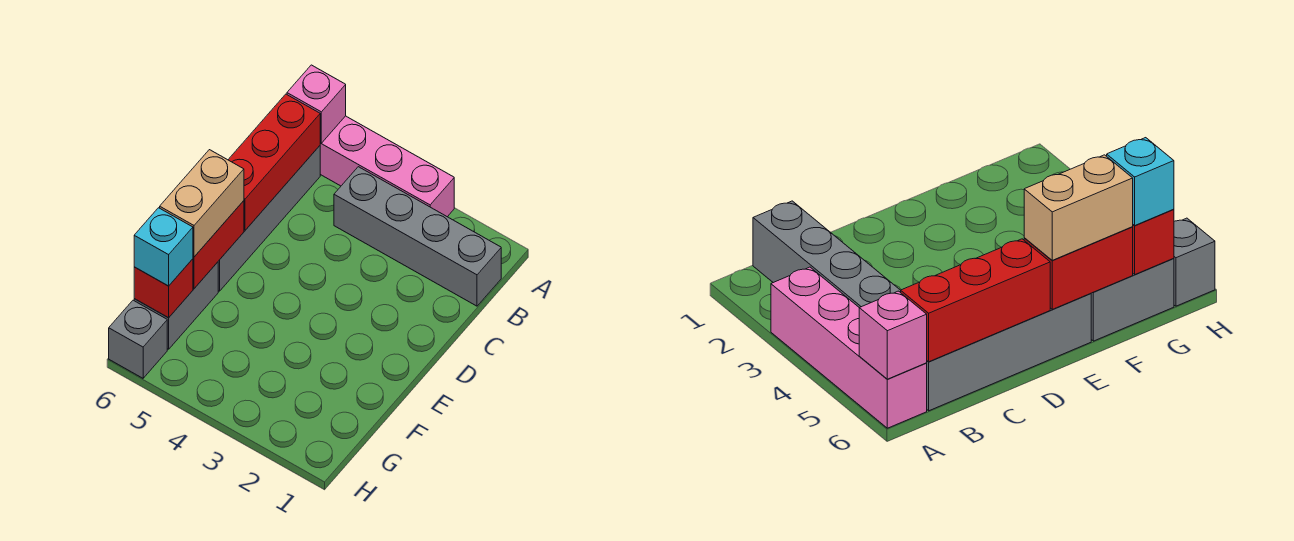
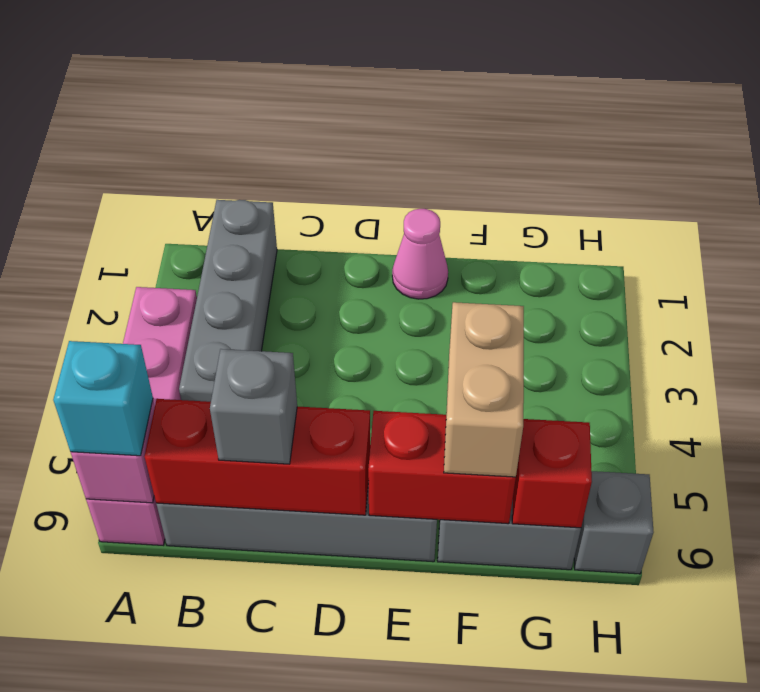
none -> grey brick C6 level 3
none -> pink cone E1 level 1
tan brick E6:F6 level 3 -> tan brick F5:F6 level 3
cyan brick G6 level 3 -> cyan brick A6 level 3

